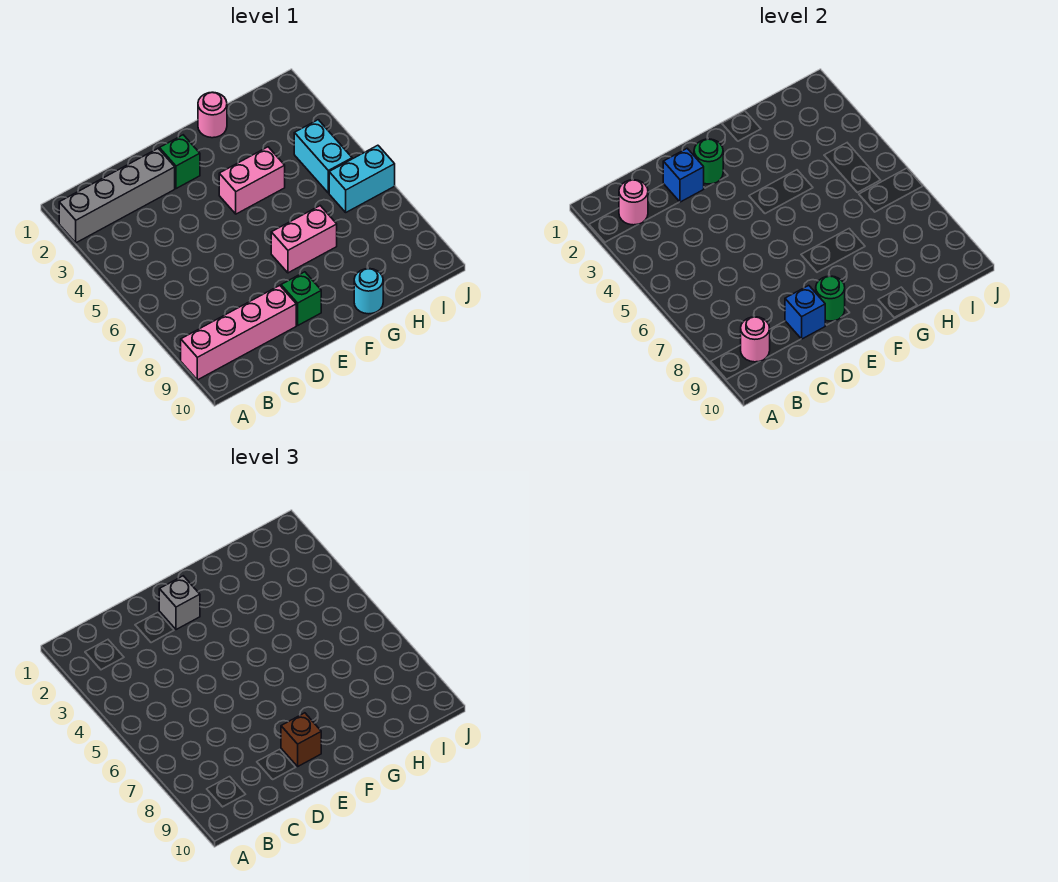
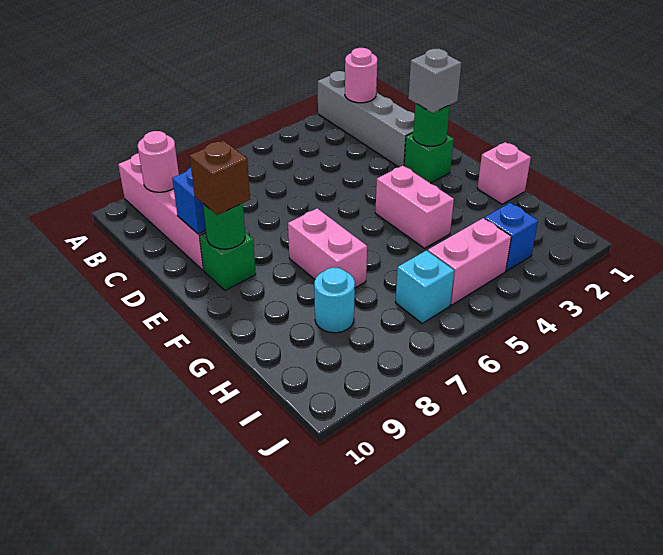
blue brick D2 level 2 -> blue brick I3 level 1
pink round brick G1 level 1 -> pink brick G1 level 1
cyan round brick G10 level 1 -> cyan round brick H8 level 1
cyan brick I4:I5 level 1 -> pink brick I4:I5 level 1
cyan brick I6:J6 level 1 -> cyan brick I6 level 1

